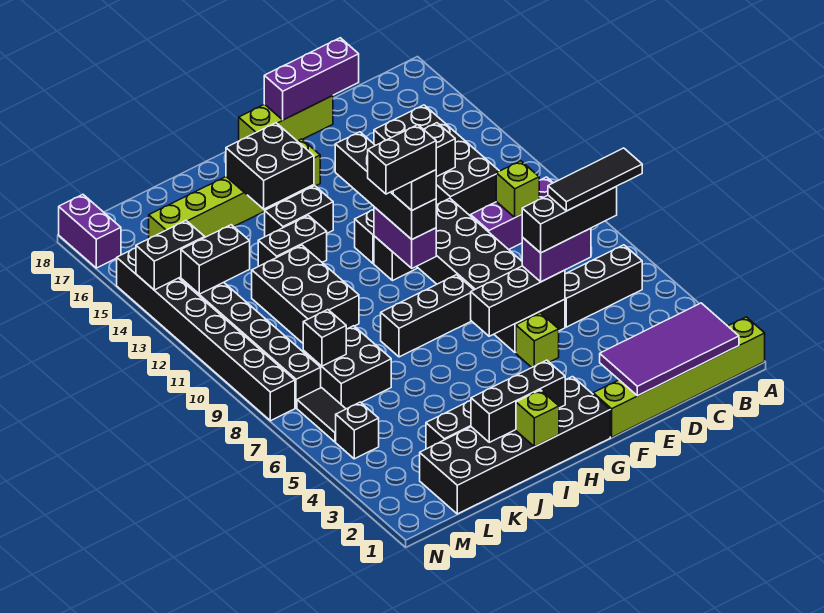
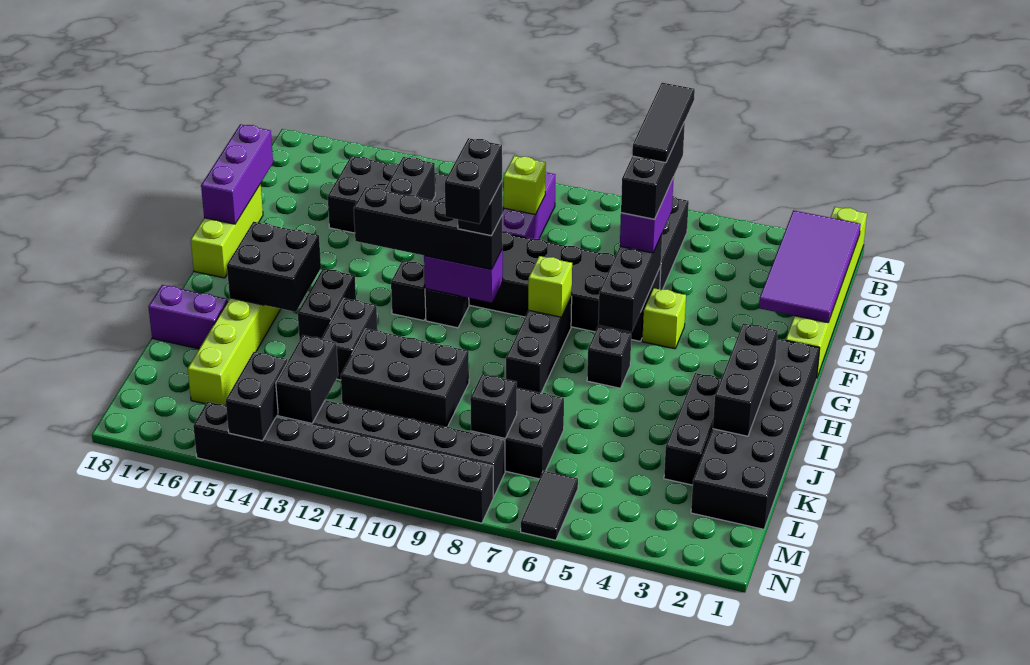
lime brick I1 level 2 -> lime brick G8 level 2
black brick M5 level 1 -> black brick H6 level 1
black tile M6:M7 level 1 -> black tile M6:N6 level 1
purple brick N17:N18 level 1 -> purple brick J17:J18 level 1

